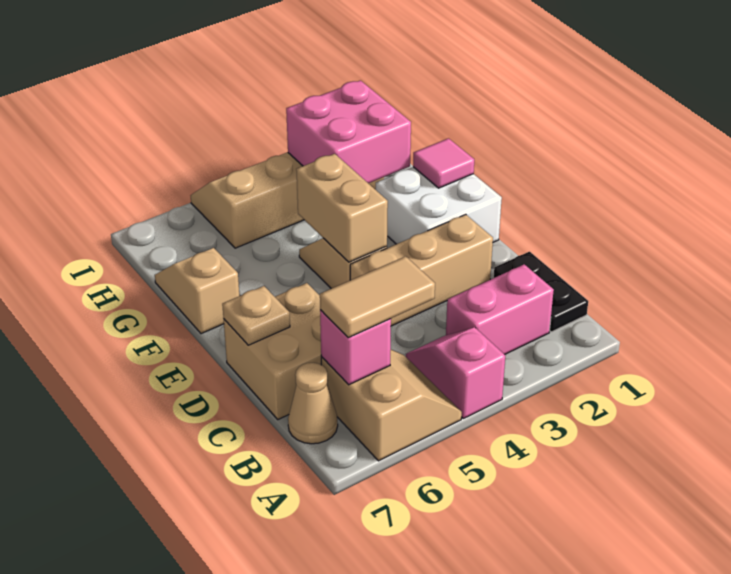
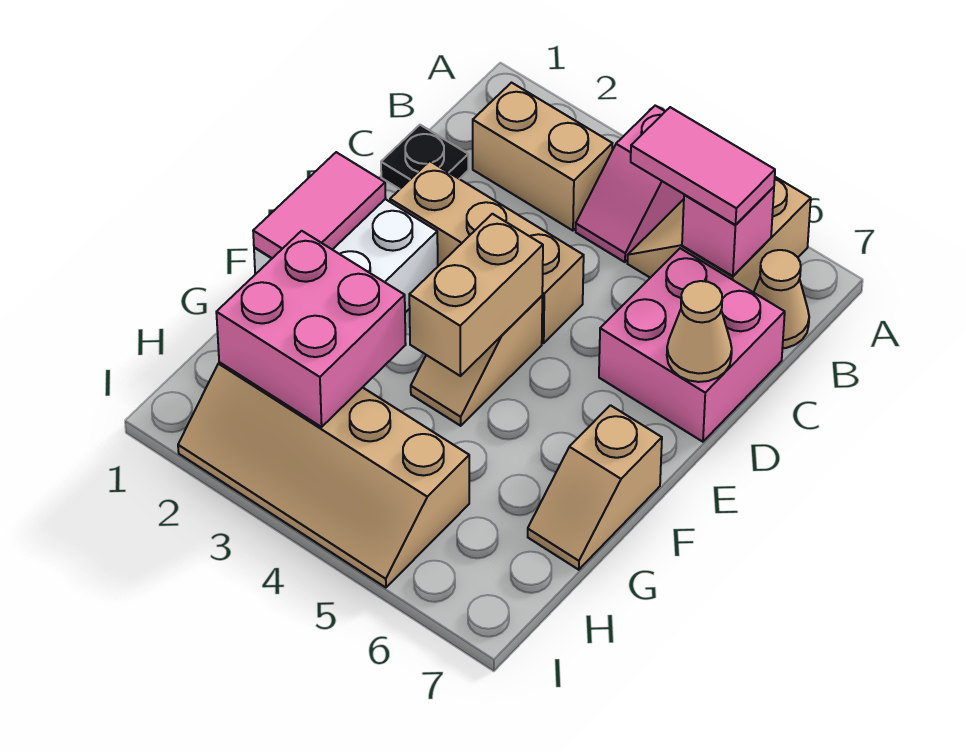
black plate B1:C1 level 1 -> black plate C1 level 1
pink brick B2:B3 level 1 -> tan brick B2:B3 level 1
tan tile B5:B6 level 3 -> pink tile B5:B6 level 3
tan brick C6:D7 level 1 -> pink brick C6:D7 level 1
tan plate D7 level 2 -> tan cone D7 level 2
pink tile F1 level 2 -> pink tile E1:F1 level 2

